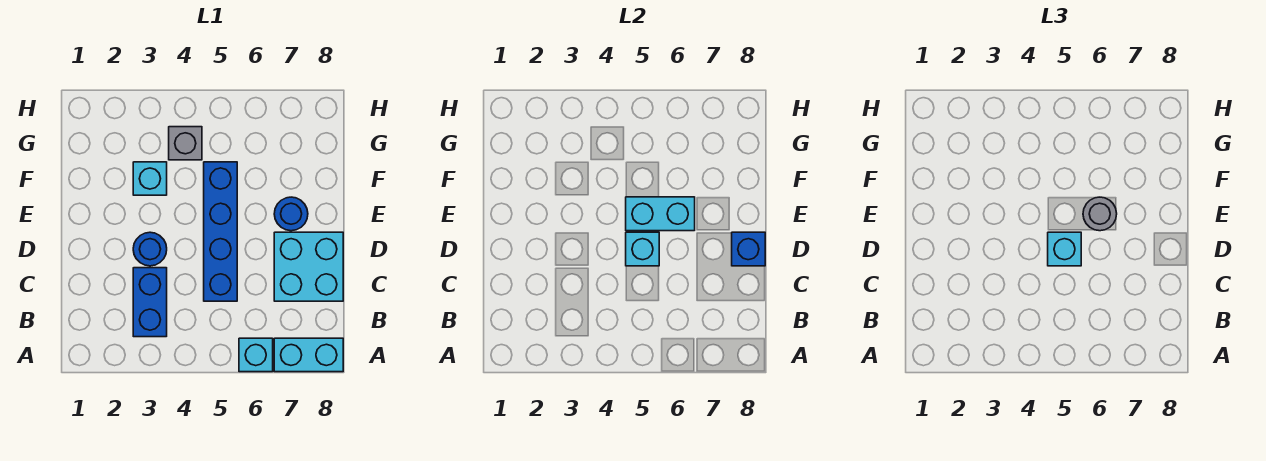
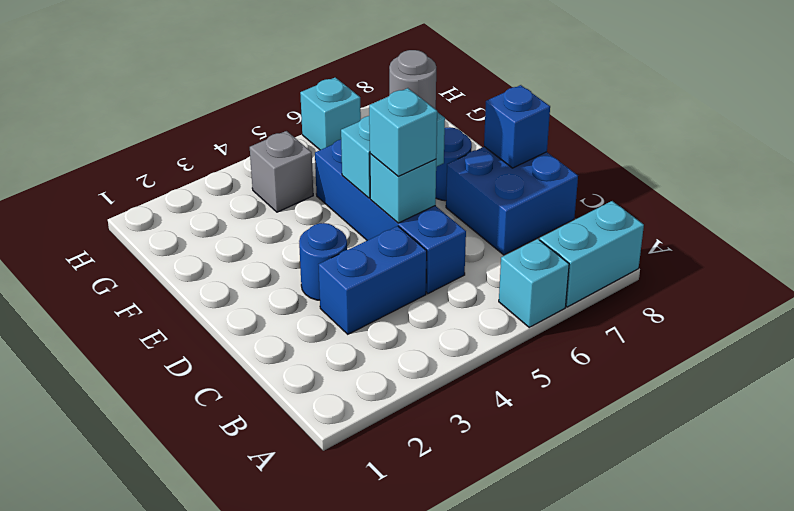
blue brick B3:C3 level 1 -> blue brick C3:C4 level 1
cyan brick C7:D8 level 1 -> blue brick C7:D8 level 1
cyan brick F3 level 1 -> cyan brick H6 level 1

